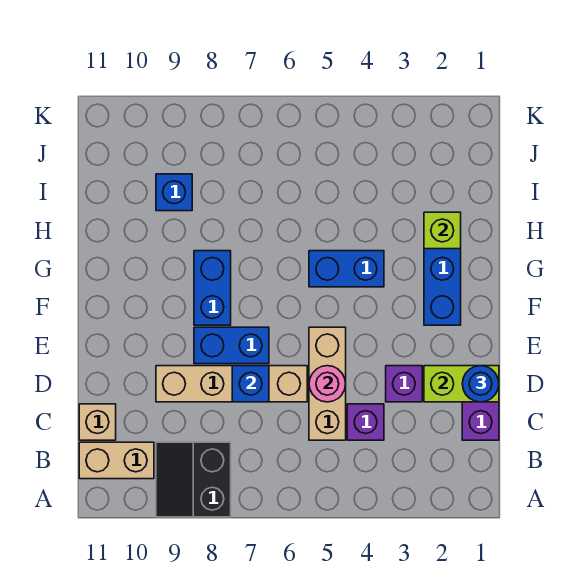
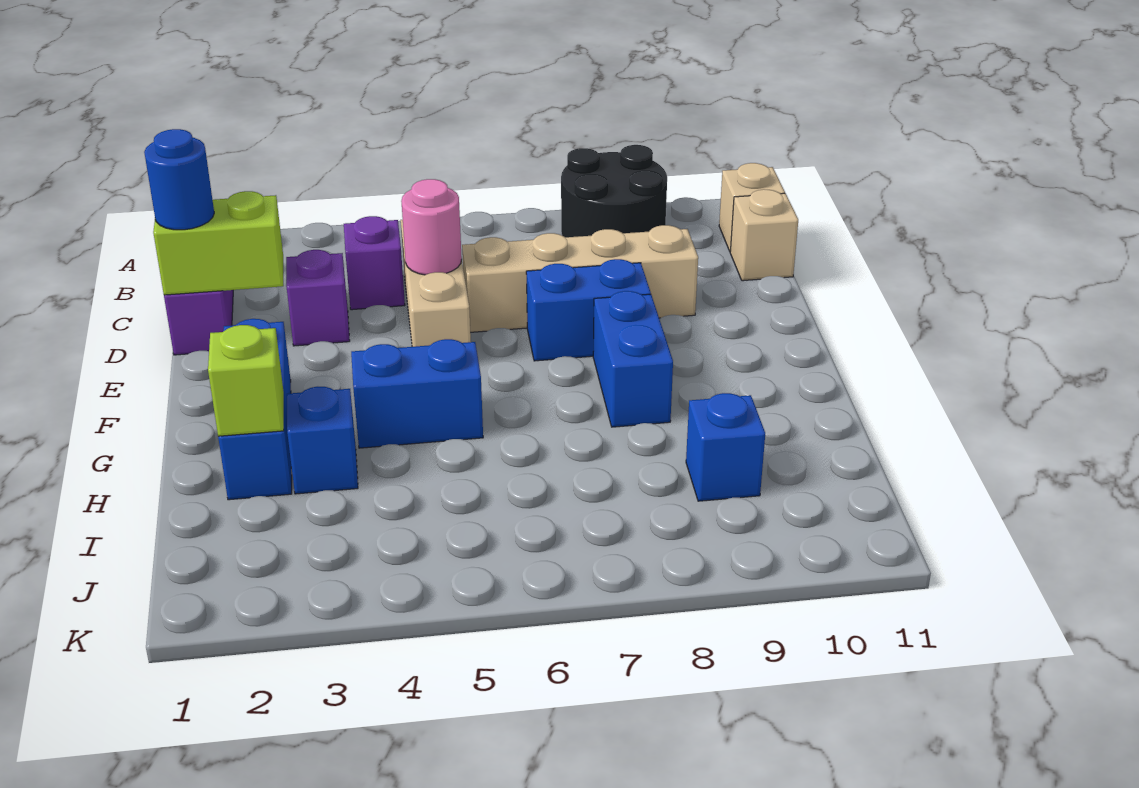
black slope A8:B9 level 1 top 8 -> black round brick A8:B9 level 1
tan brick B10:B11 level 1 -> tan brick B11 level 1
blue brick D7 level 2 -> blue brick H3 level 1

